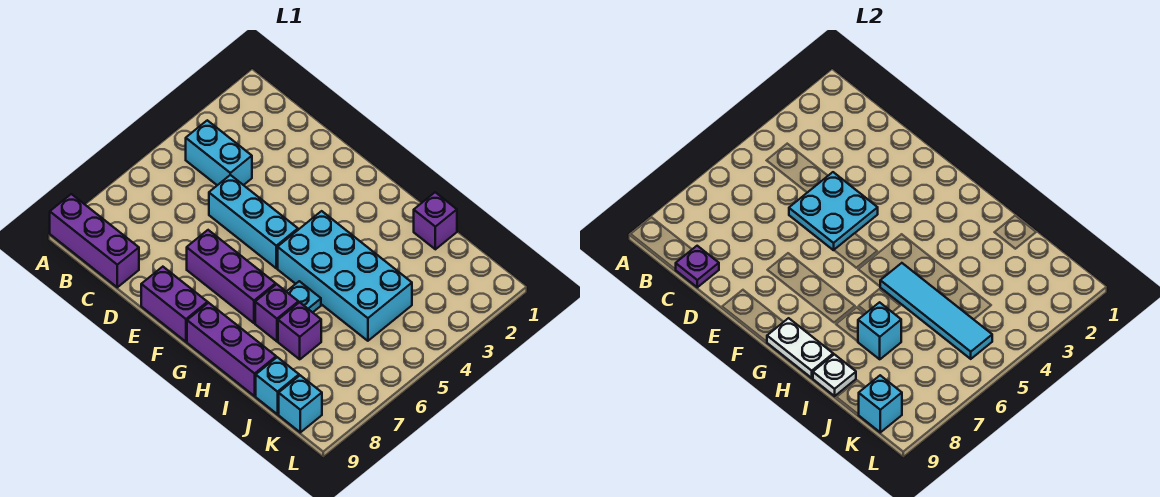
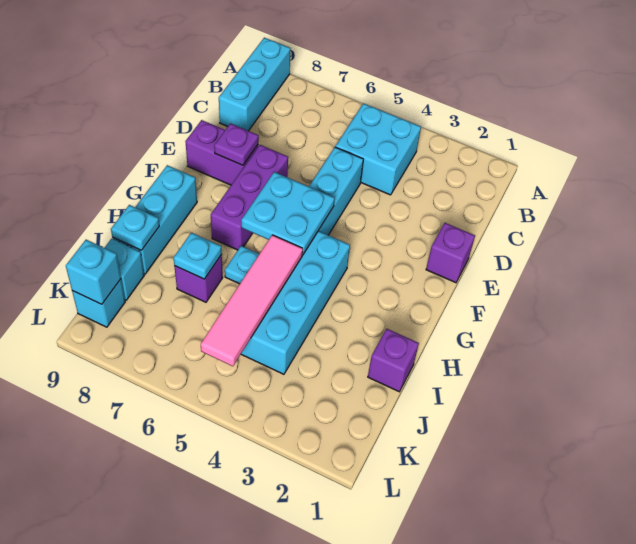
purple brick A9:C9 level 1 -> cyan brick A9:C9 level 1
cyan brick B4:C4 level 1 -> cyan brick B4:C5 level 1
purple plate C9 level 2 -> purple plate E8 level 2
cyan plate D4:E5 level 2 -> cyan plate F5:G6 level 2
purple brick E9:F9 level 1 -> purple brick E8:E9 level 1
purple brick G9:I9 level 1 -> cyan brick G9:I9 level 1
white plate G9:H9 level 2 -> none
cyan tile H5:K5 level 2 -> pink tile H5:K5 level 2
purple brick H7 level 1 -> purple brick E1 level 1
cyan brick I7 level 2 -> cyan plate I7 level 2
white plate I9 level 2 -> cyan plate I9 level 2

